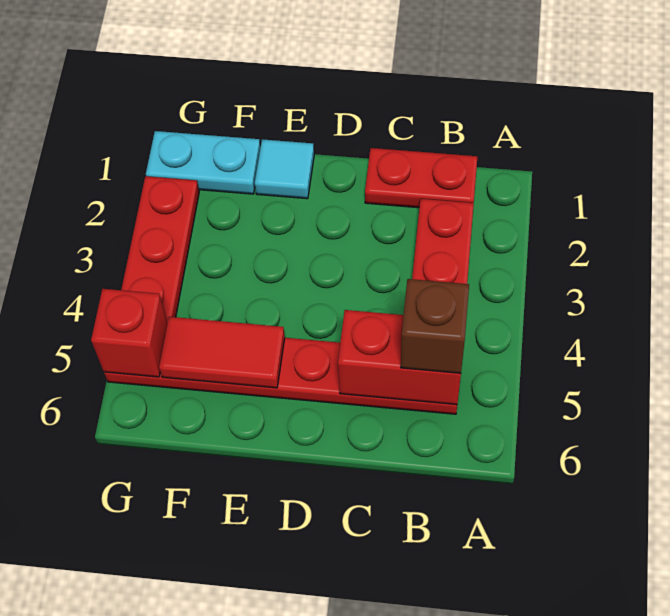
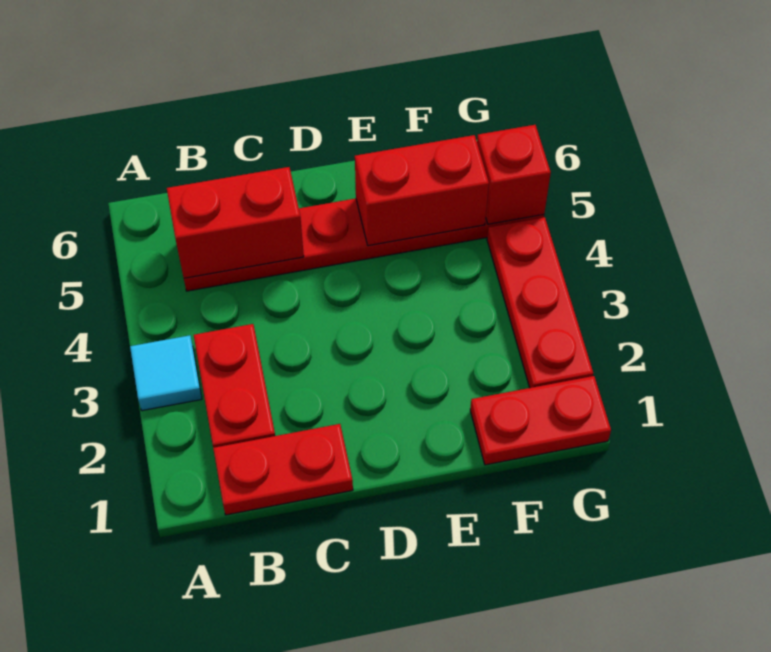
brown brick B5 level 3 -> none
cyan tile E1 level 1 -> cyan tile A3 level 1
red tile E5:F5 level 2 -> red brick E5:F5 level 2
cyan plate F1:G1 level 1 -> red plate F1:G1 level 1

